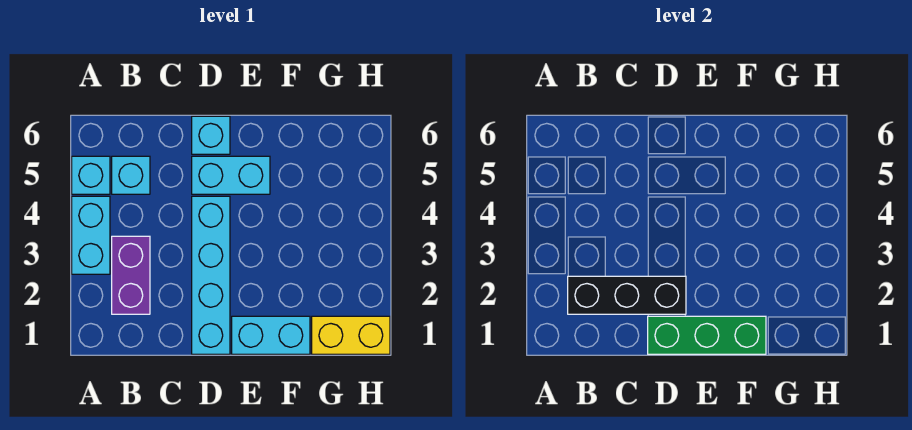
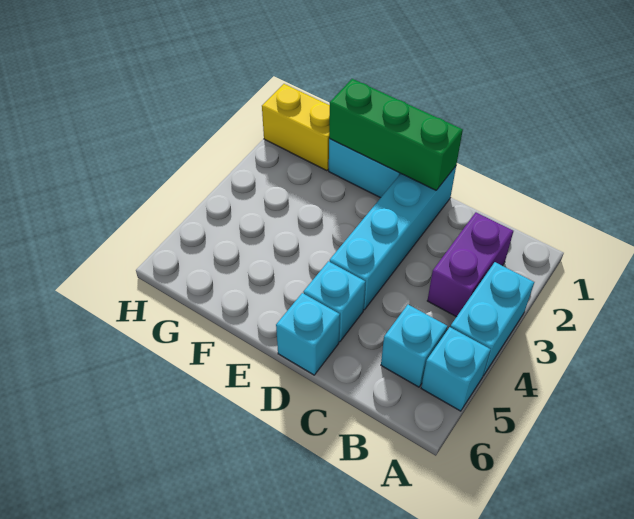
black brick B2:D2 level 2 -> none
cyan brick D5:E5 level 1 -> cyan brick D5 level 1

